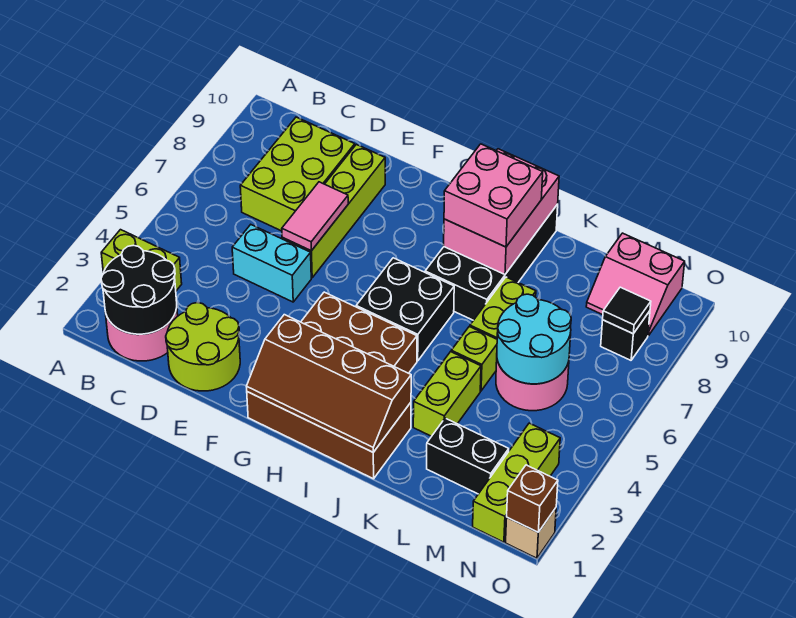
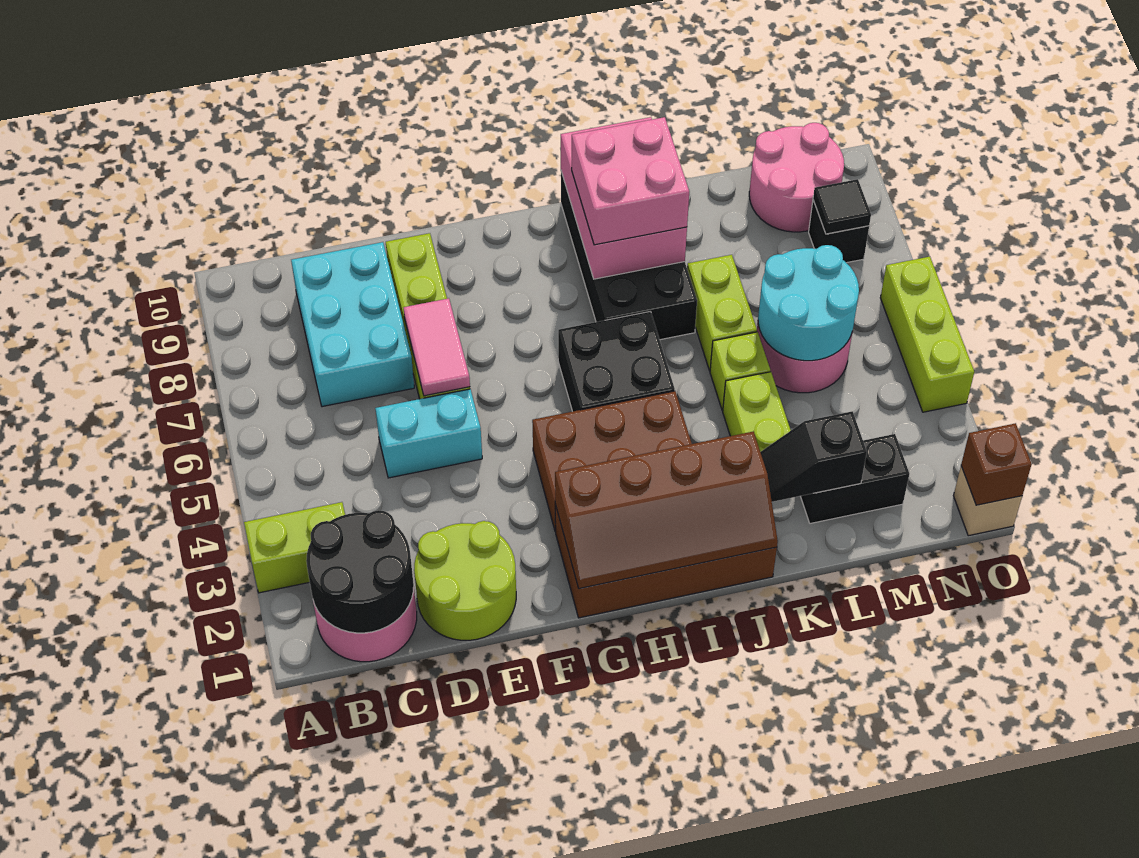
lime brick C7:D9 level 1 -> cyan brick C7:D9 level 1
none -> black slope K2:L2 level 2 top L
pink slope M9:N10 level 1 top 10 -> pink round brick M9:N10 level 1
lime brick N1:N3 level 1 -> lime brick O4:O6 level 1

